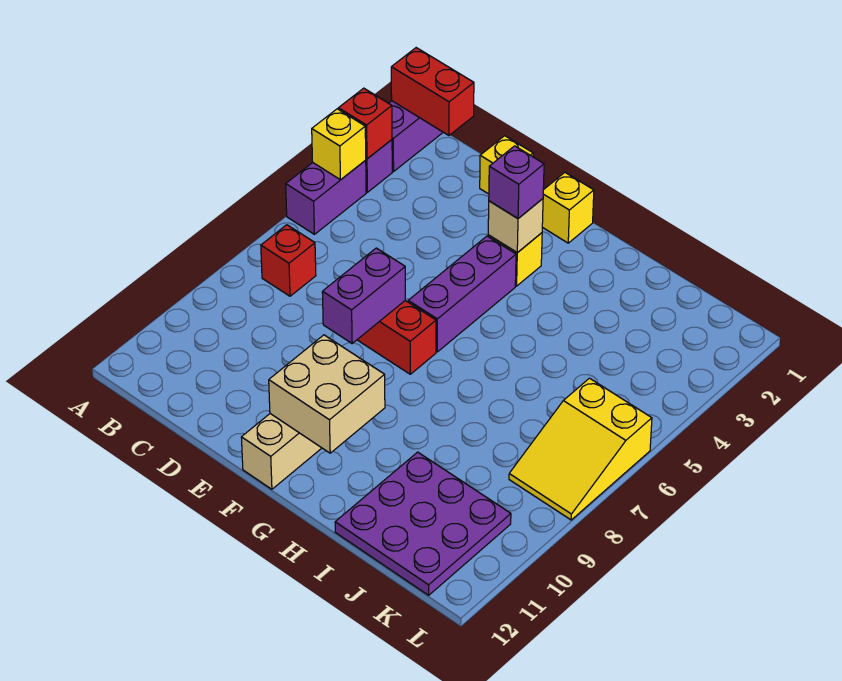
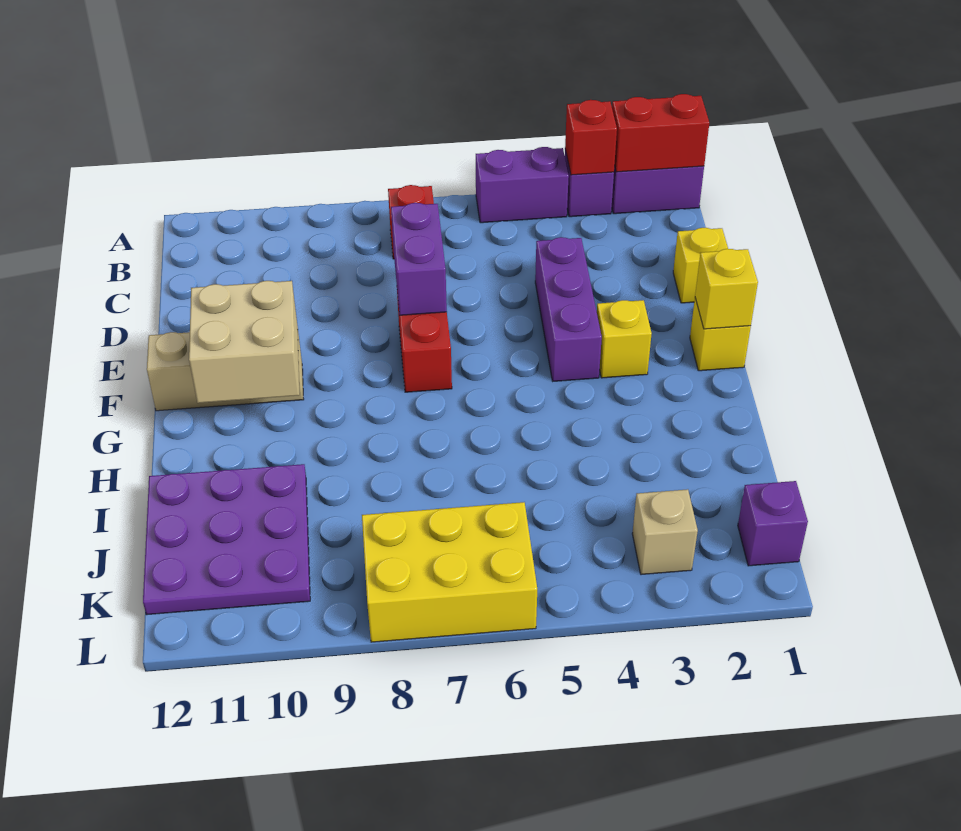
red brick A1:B1 level 2 -> red brick A1:A2 level 2
yellow brick A4 level 2 -> yellow brick F1 level 2
purple brick E7:E8 level 2 -> purple brick D7:E7 level 2
tan brick F3 level 2 -> tan brick K3 level 1
purple brick F3 level 3 -> purple brick K1 level 1
purple brick F4:F6 level 1 -> purple brick D4:F4 level 1
yellow slope K6:L8 level 1 top 6 -> yellow brick K6:L8 level 1

